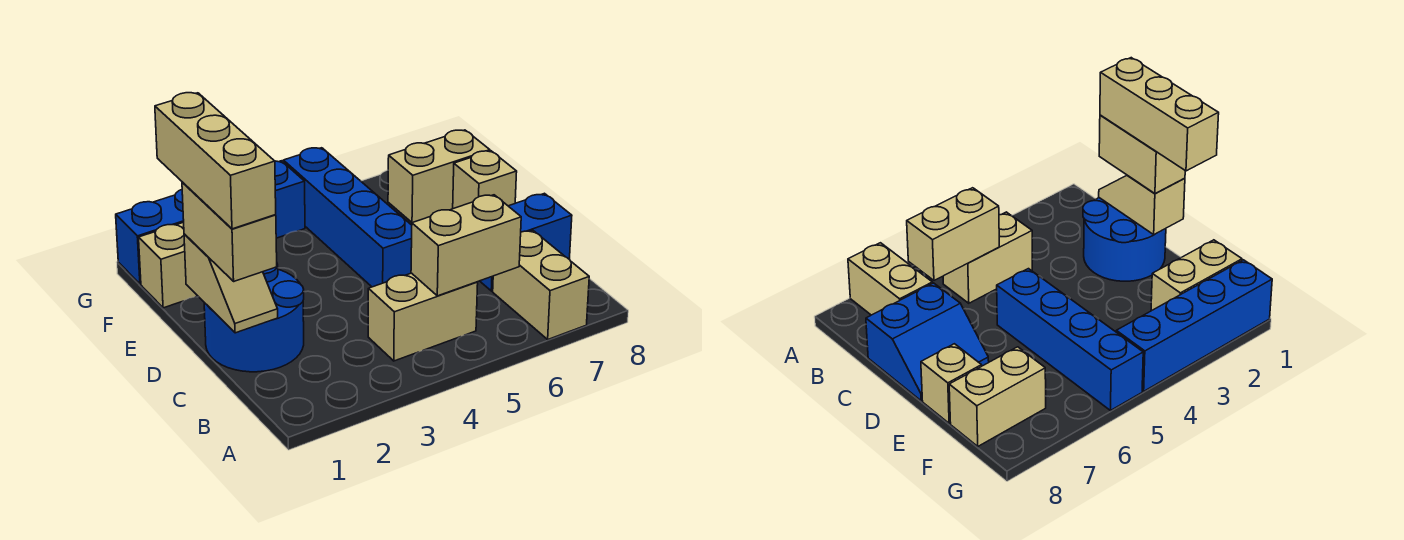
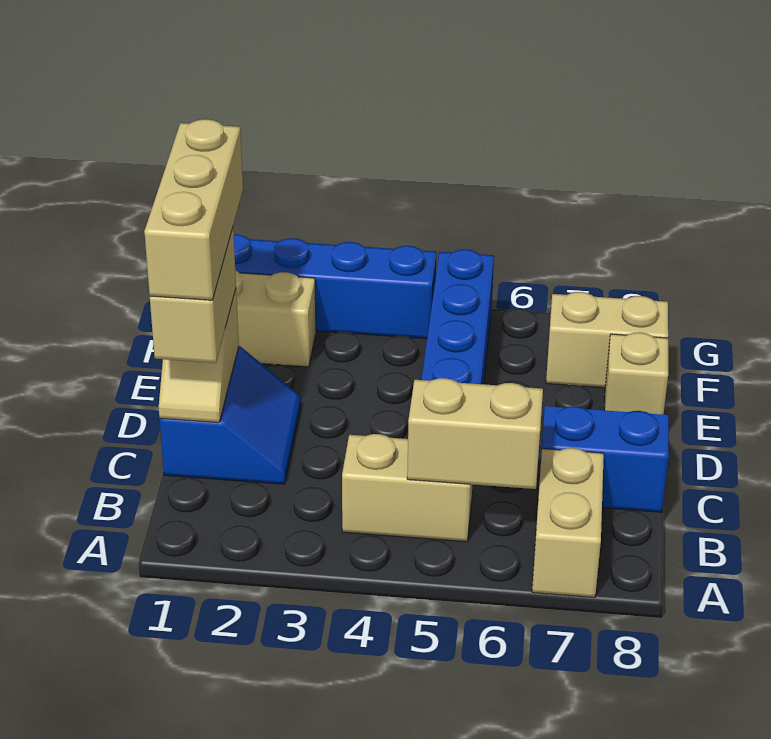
blue round brick C1:D2 level 1 -> blue slope C1:D2 level 1 top 1

